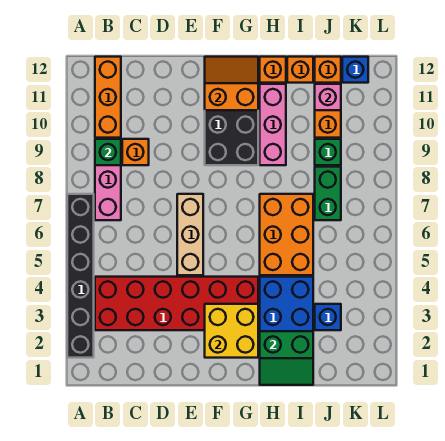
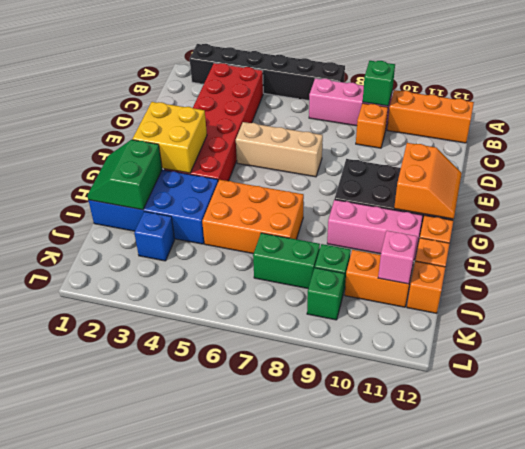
none -> green brick K9 level 1
blue brick K12 level 1 -> none

